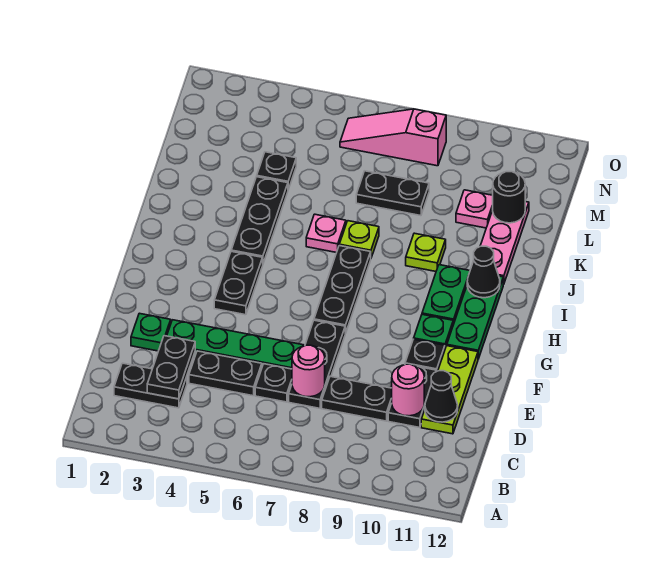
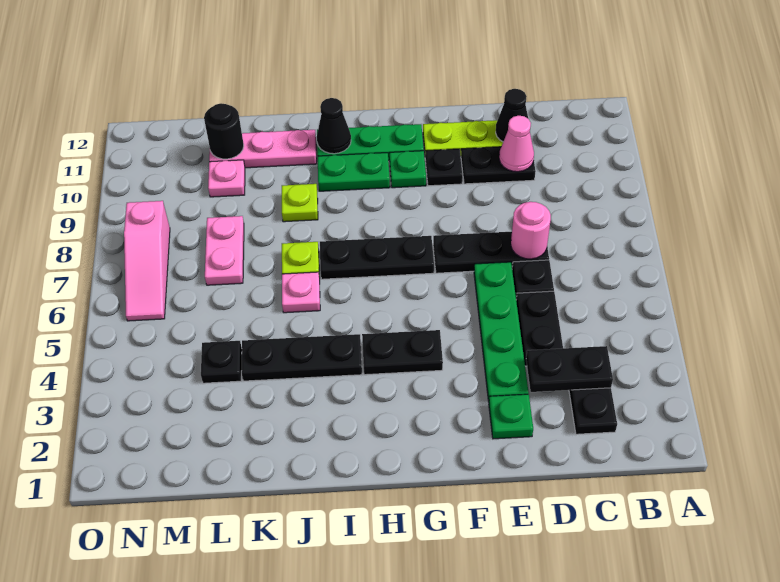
black plate D8:D9 level 1 -> none
pink round brick D10 level 2 -> pink cone D10 level 2
black plate L7:L8 level 1 -> pink plate L7:L8 level 1

